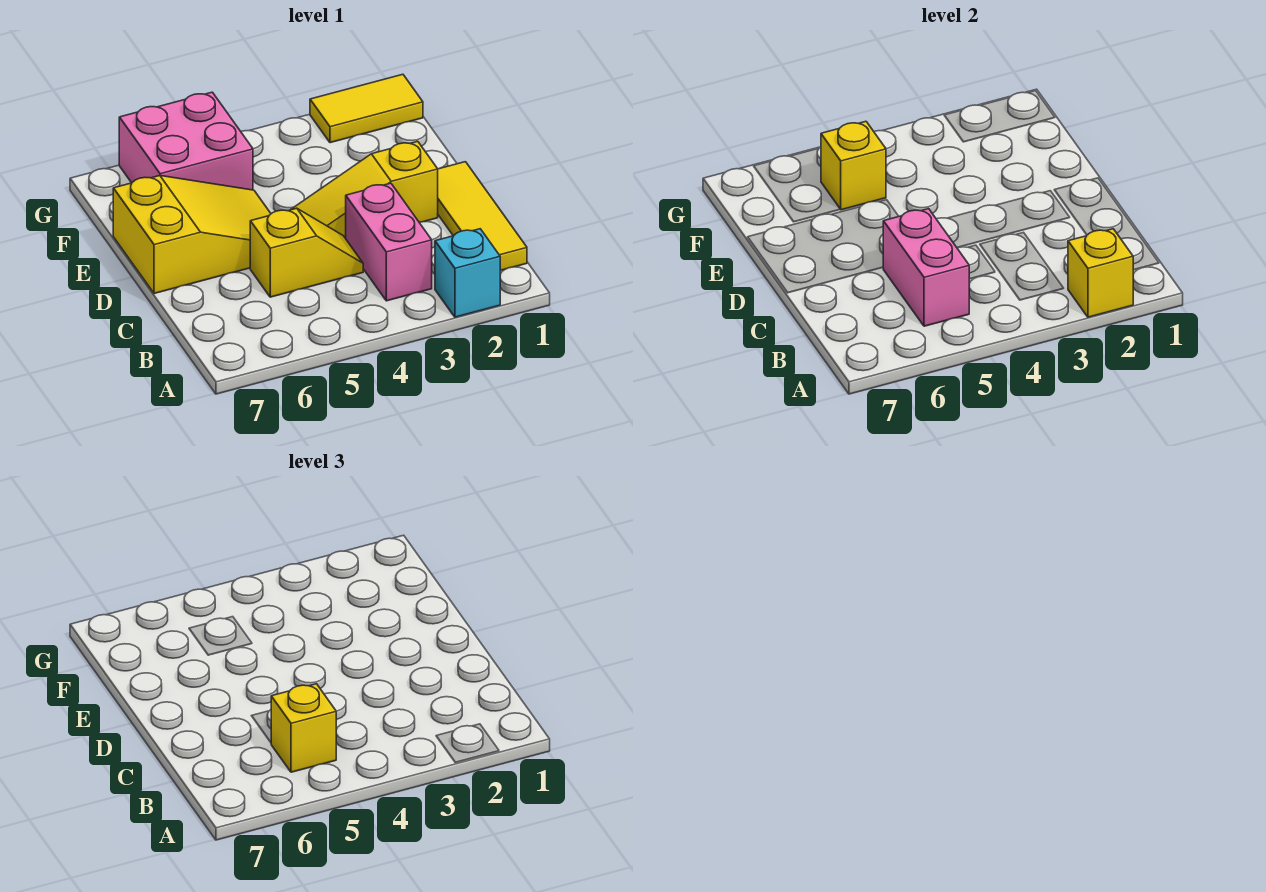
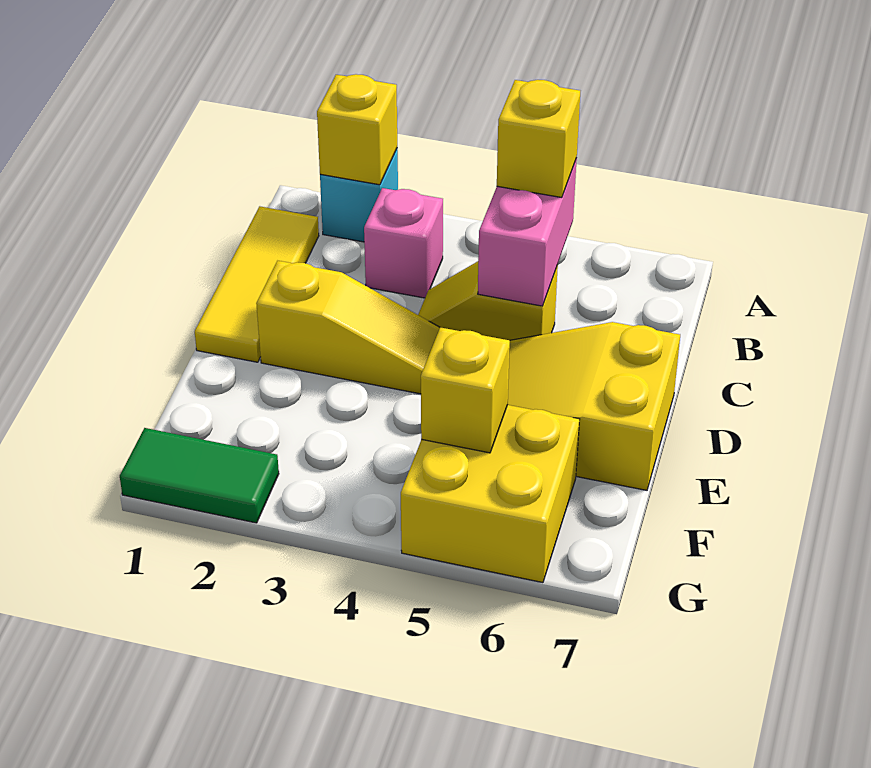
pink brick B3:C3 level 1 -> pink brick B3 level 1
pink brick F5:G6 level 1 -> yellow brick F5:G6 level 1
yellow tile G1:G2 level 1 -> green tile G1:G2 level 1

